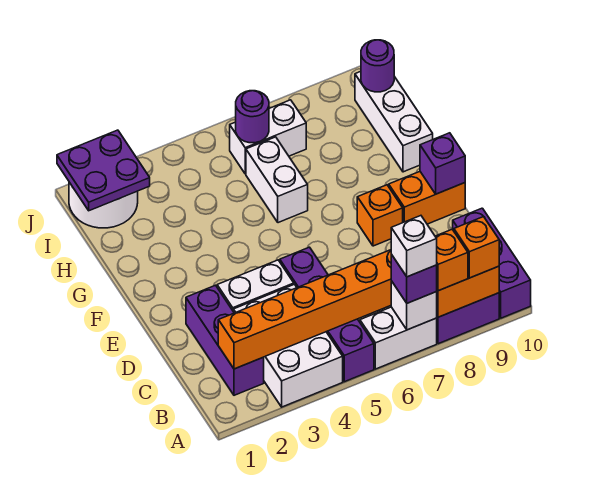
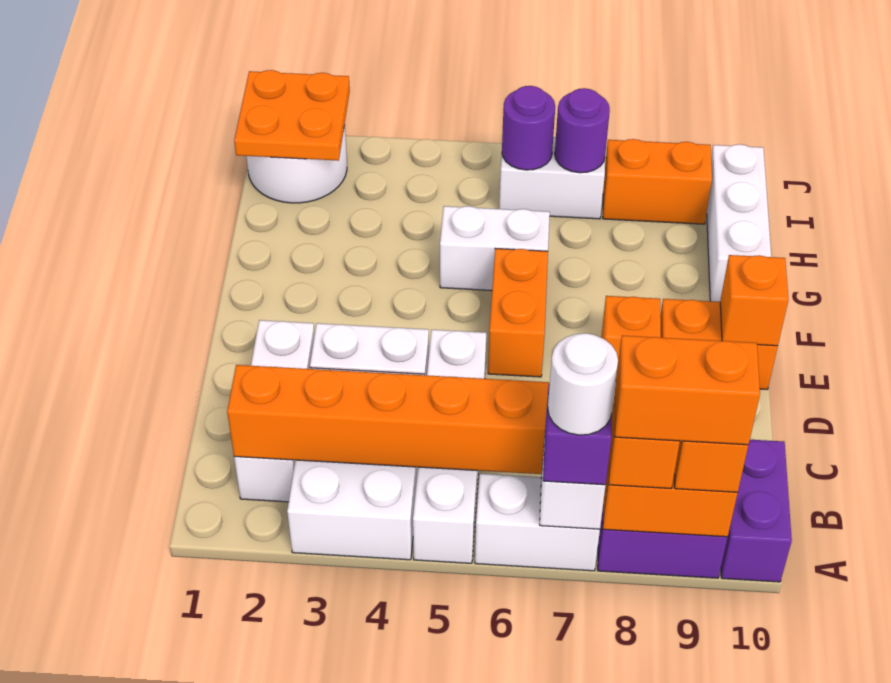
purple brick A5:D5 level 1 -> white brick A5:D5 level 1
white brick A7 level 4 -> white round brick A7 level 4
none -> orange brick A8:A9 level 4
purple brick A10:C10 level 1 -> purple brick A10:B10 level 1
purple brick B2:D2 level 1 -> white brick B2:D2 level 1
none -> orange brick E6:F6 level 1
purple brick E10 level 2 -> orange brick E10 level 2
white brick G6:H6 level 1 -> white brick G5:G6 level 1
purple plate I1:J2 level 2 -> orange plate I1:J2 level 2
none -> orange brick I8:I9 level 1
purple round brick I10 level 2 -> purple round brick I7 level 2

